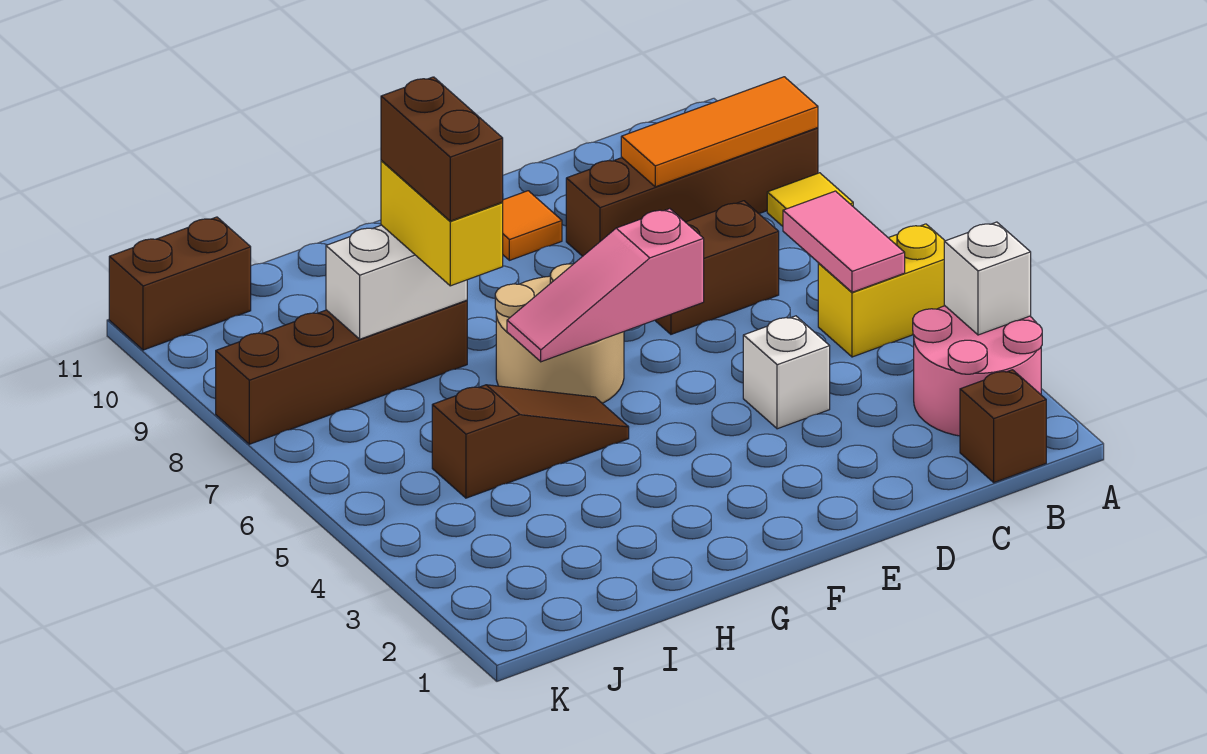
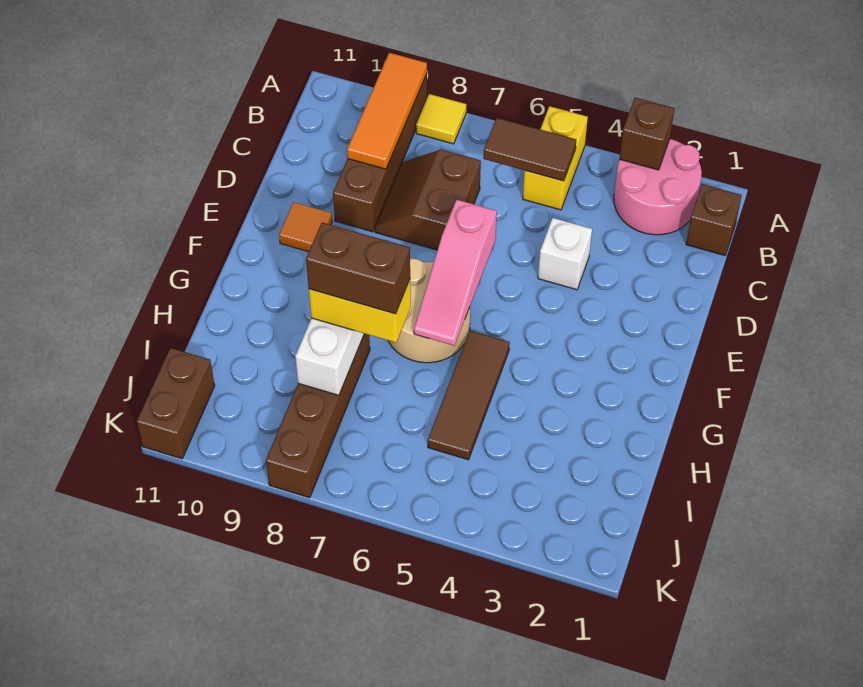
white brick A3 level 2 -> brown brick A3 level 2
pink tile B5:B6 level 2 -> brown tile B5:B6 level 2
brown slope G5:I5 level 1 top I -> brown tile G5:I5 level 1

